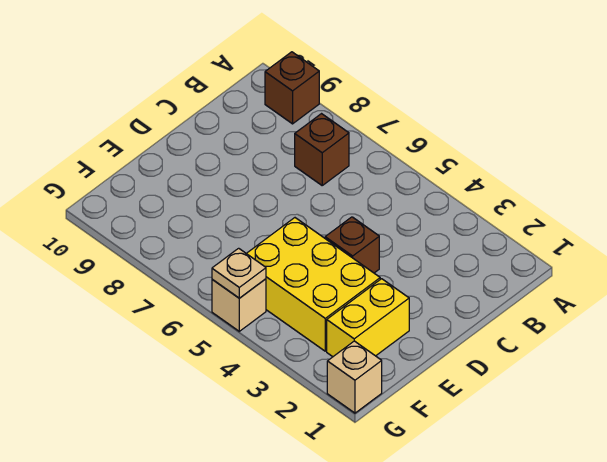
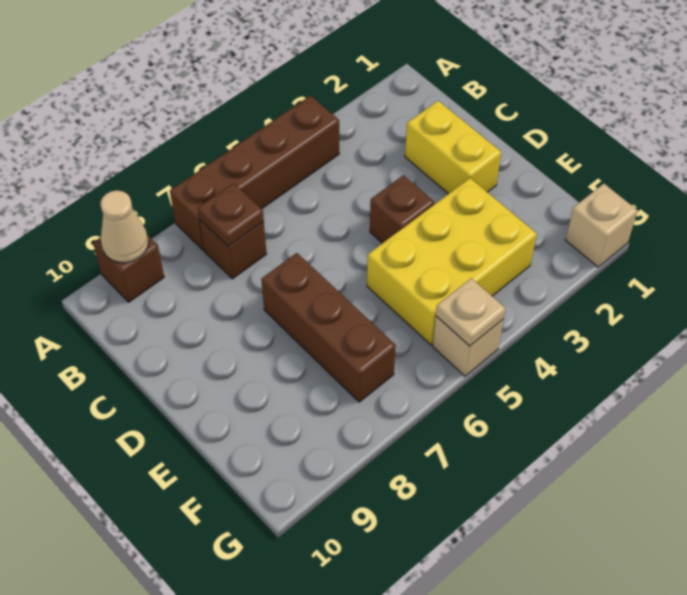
none -> brown brick A4:A7 level 1
none -> tan cone A9 level 2
none -> brown plate B7 level 2
none -> brown brick D7:F7 level 1
yellow brick E2:F2 level 1 -> yellow brick C2:D2 level 1

